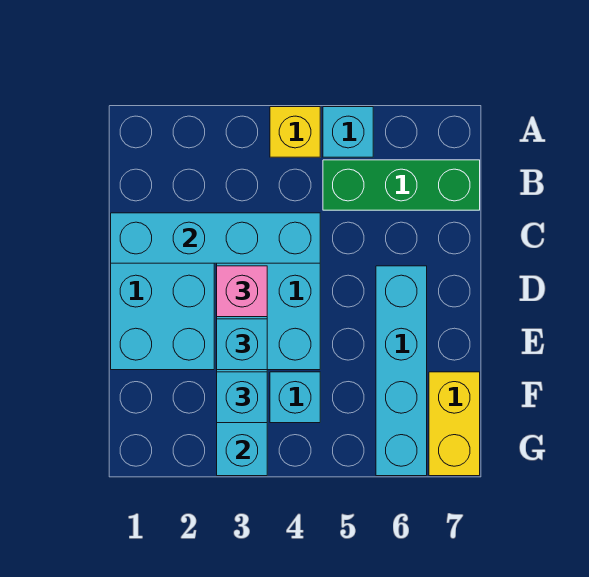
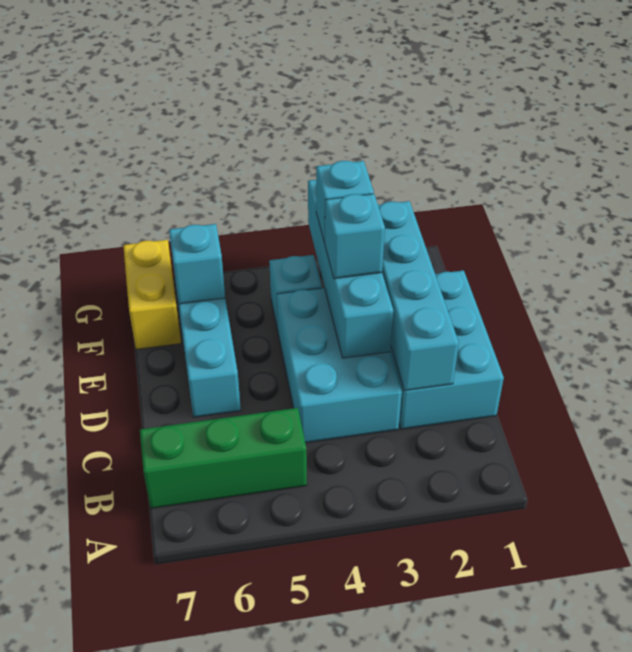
yellow brick A4 level 1 -> none
cyan brick A5 level 1 -> cyan brick F6 level 2
cyan brick C1:C4 level 2 -> cyan brick C2:F2 level 2
pink brick D3 level 3 -> none

